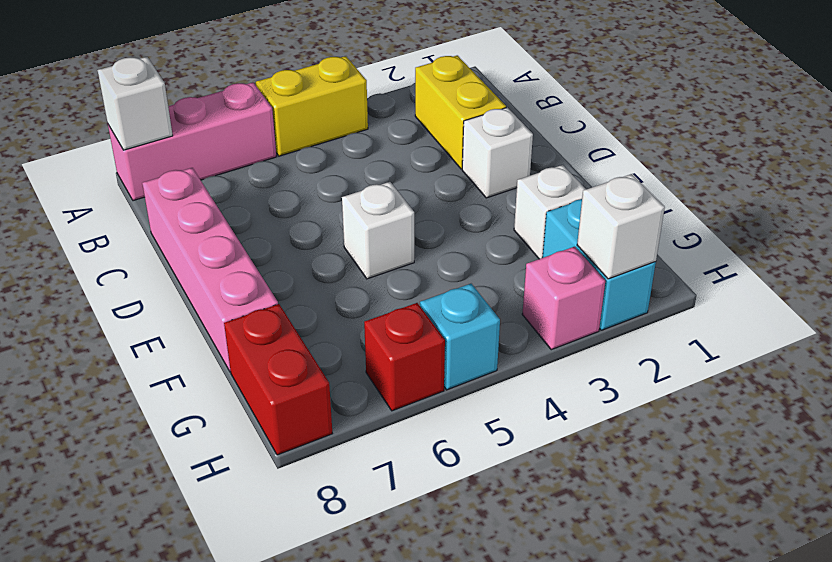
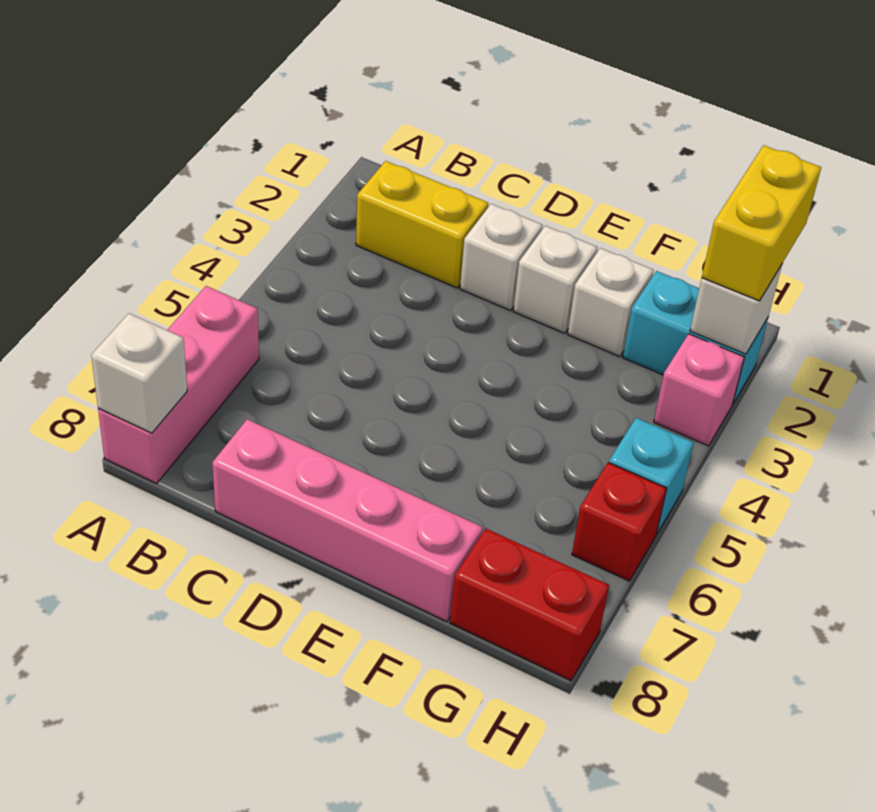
yellow brick A4:A5 level 1 -> yellow brick H1:H2 level 3
white brick E5 level 1 -> white brick E2 level 1

